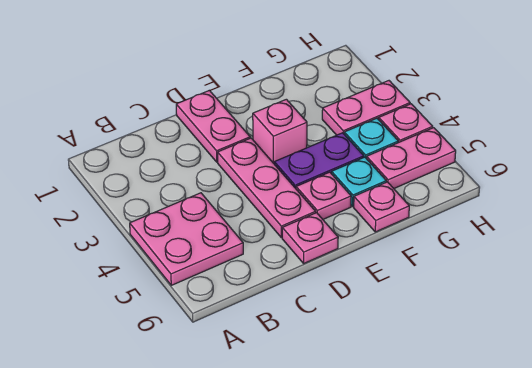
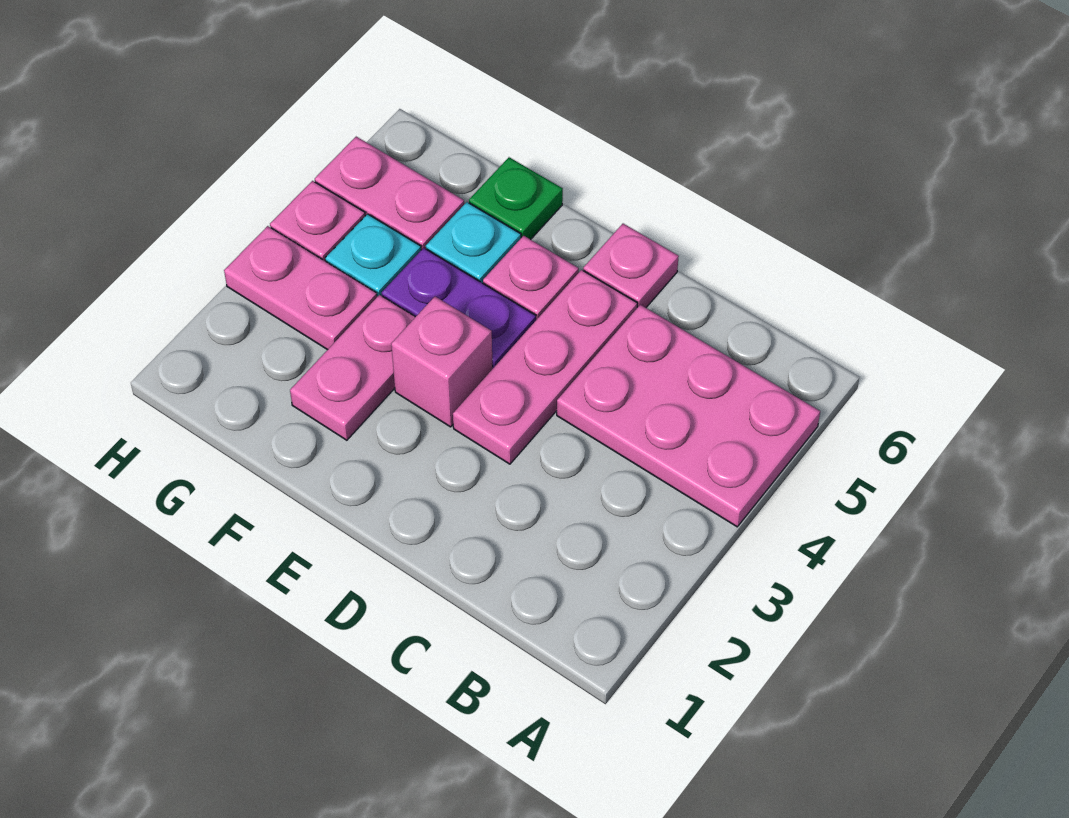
pink plate A4:B5 level 1 -> pink plate A4:C5 level 1
pink plate D1:D2 level 1 -> pink plate F2:F3 level 1
pink plate F6 level 1 -> green plate F6 level 1

